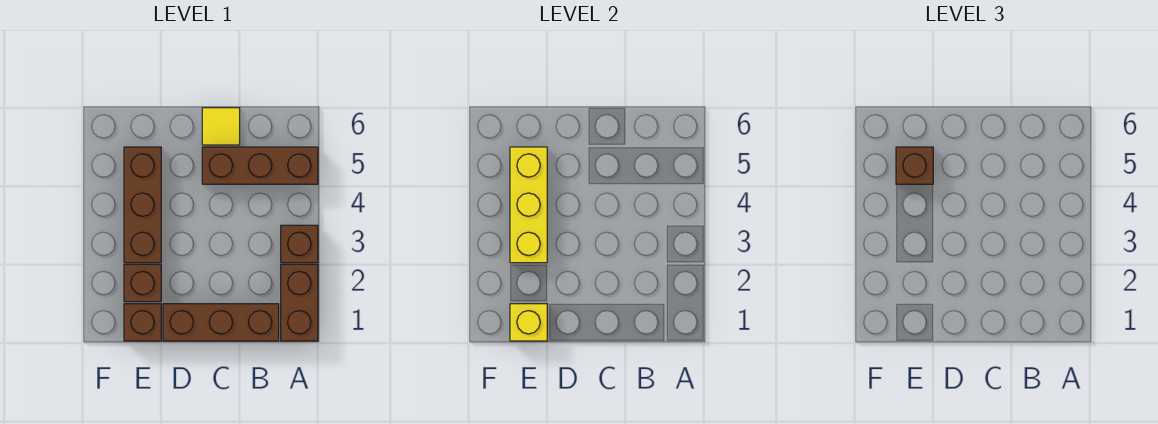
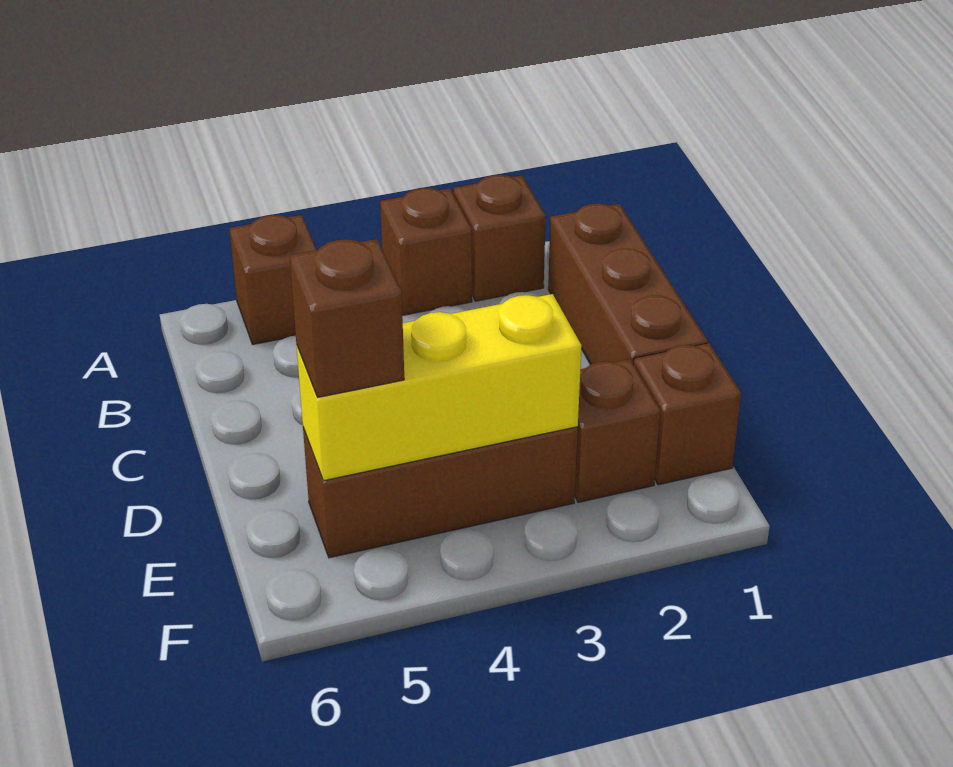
brown brick A1:A2 level 1 -> brown brick A2 level 1
brown brick A5:C5 level 1 -> brown brick A5 level 1
yellow tile C6 level 1 -> none
yellow brick E1 level 2 -> none

